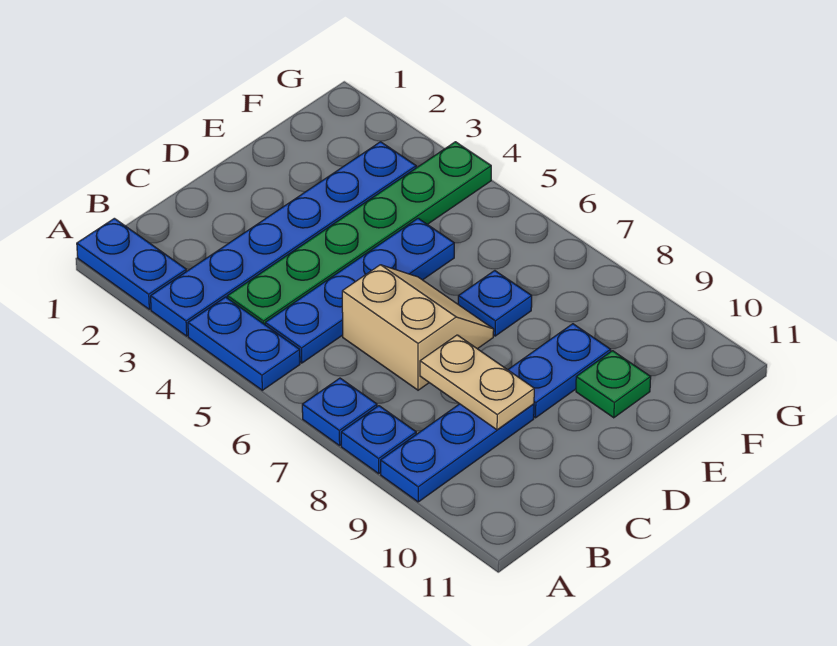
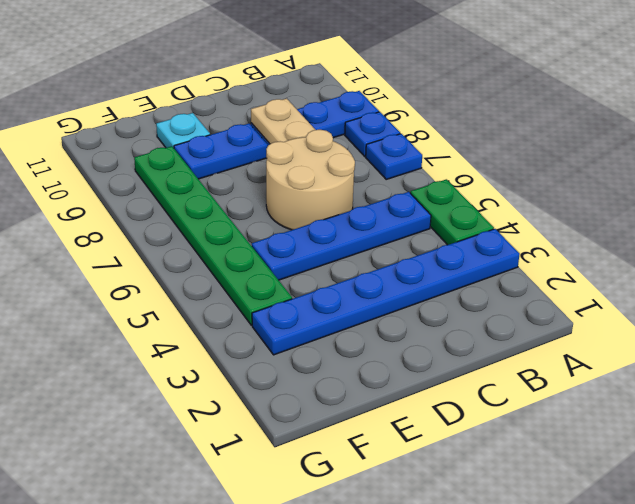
blue plate A1:A2 level 1 -> none
blue plate A4:A5 level 1 -> green plate A4:A5 level 1
green plate B4:G4 level 1 -> green plate F4:F9 level 1
tan slope C6:D7 level 1 top C -> tan round brick C6:D7 level 1
blue plate E7 level 1 -> none
green plate E10 level 1 -> cyan plate E10 level 1

